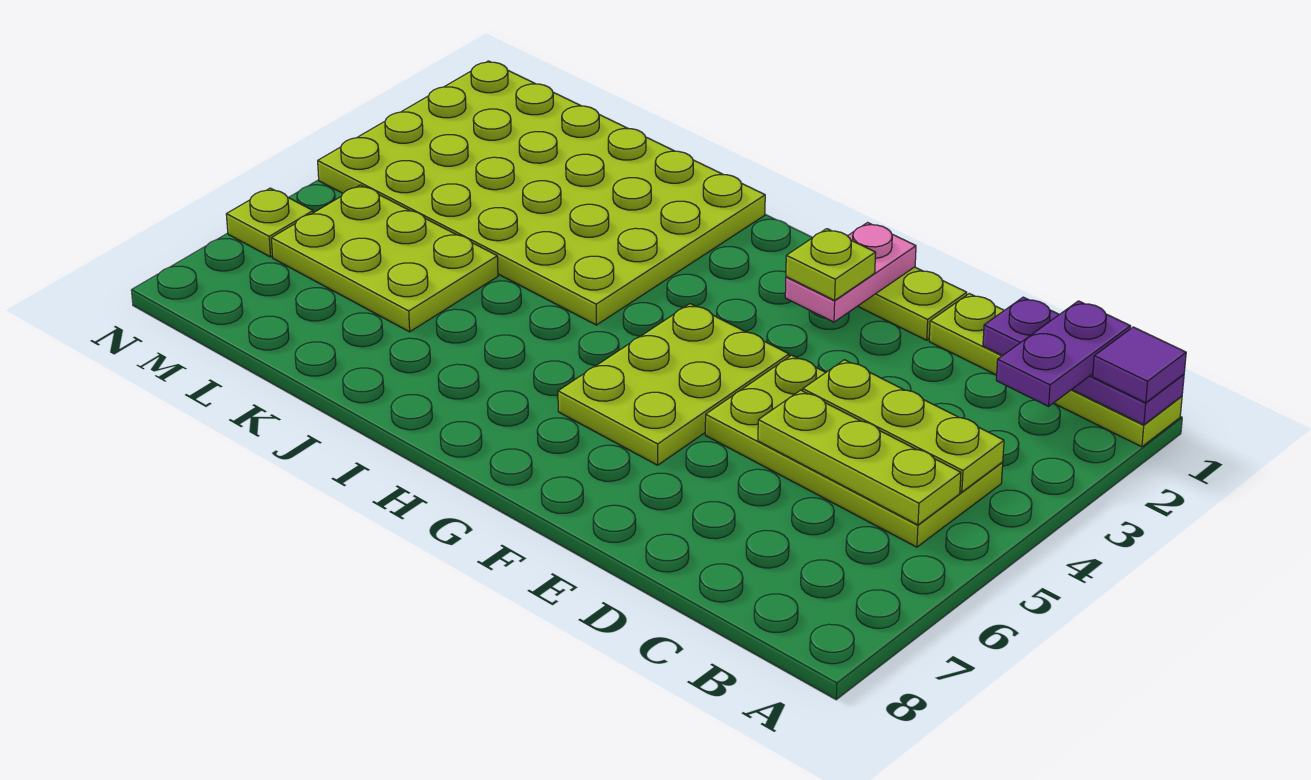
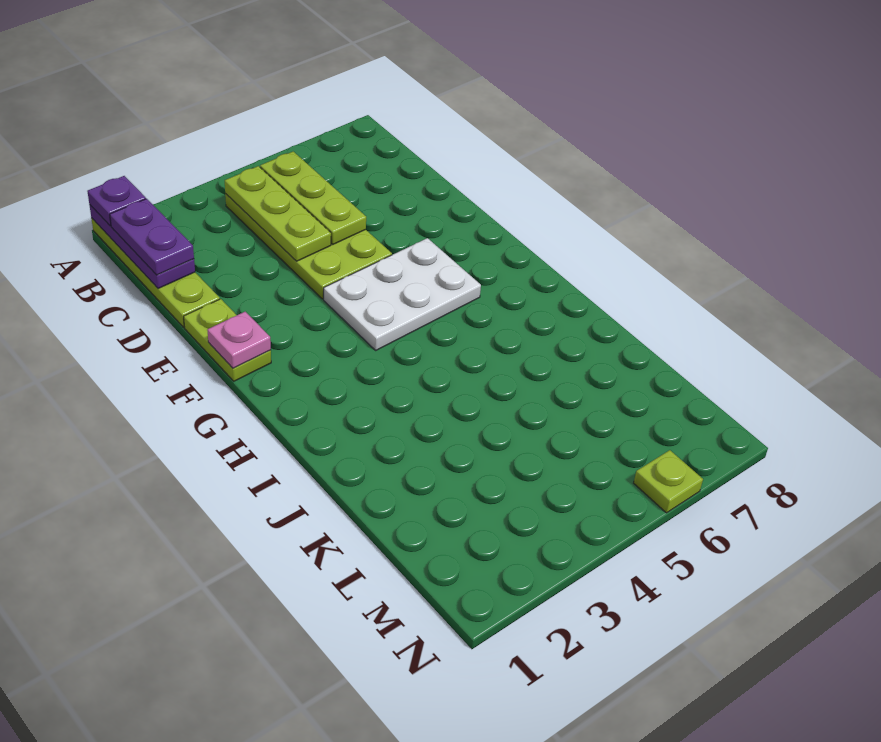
purple tile A1 level 3 -> purple plate A1 level 3
purple plate B1:B2 level 3 -> purple plate B1:C1 level 3
pink plate F1:F2 level 2 -> pink plate F1 level 2
lime plate F2 level 3 -> none
lime plate F4:G6 level 1 -> white plate F4:G6 level 1
lime plate I1:N4 level 1 -> none
lime plate K5:M6 level 1 -> none

